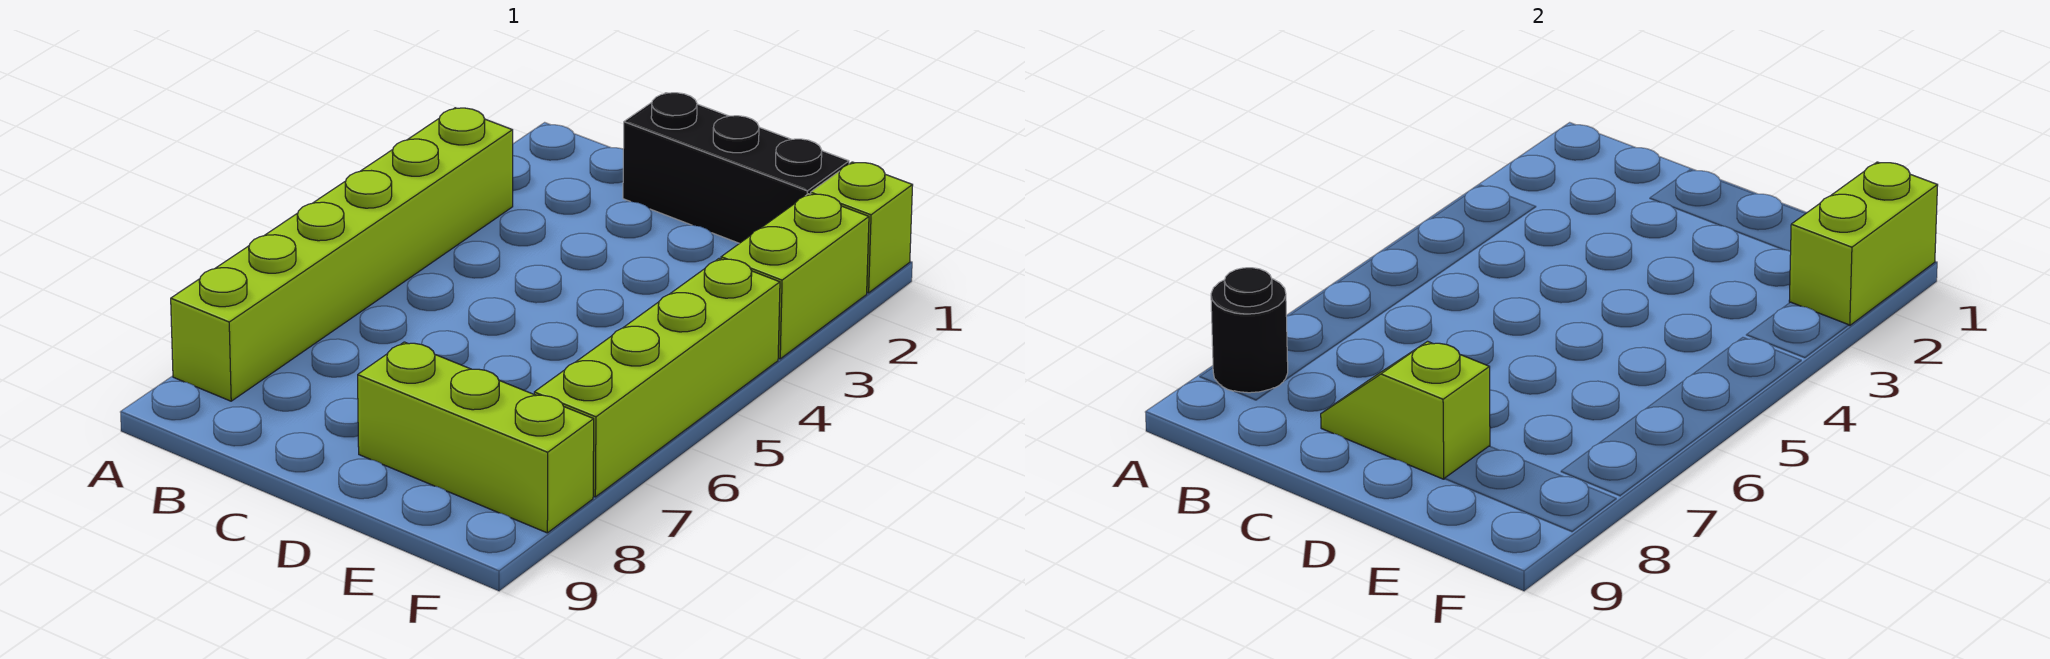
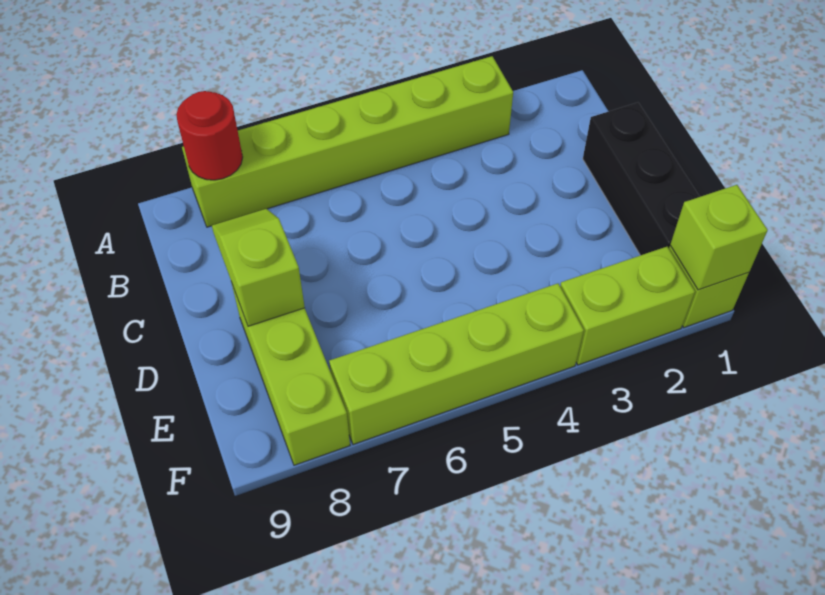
black round brick A8 level 2 -> red round brick A8 level 2
lime brick F1:F2 level 2 -> lime brick F1 level 2

